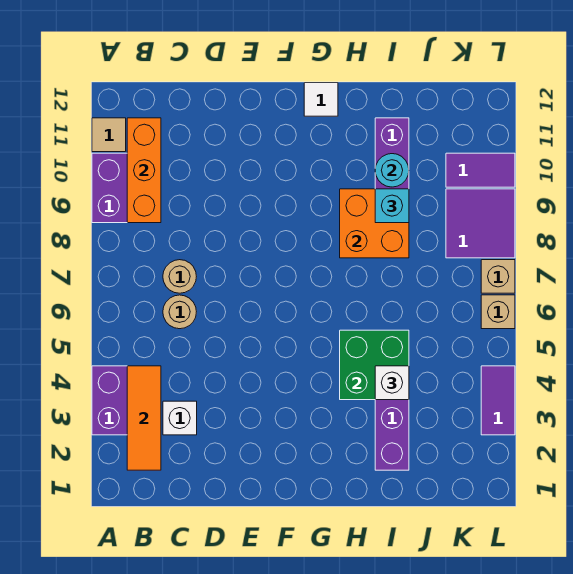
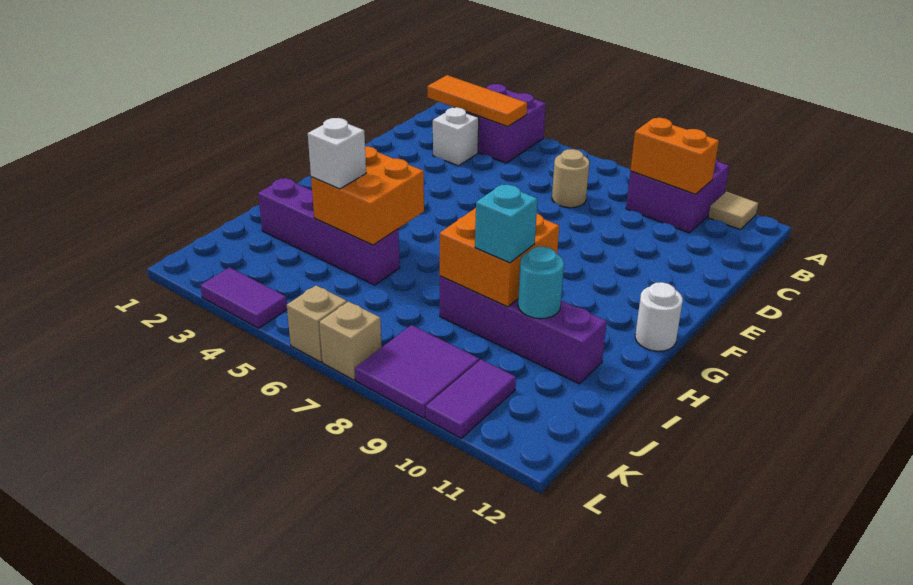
orange brick B9:B11 level 2 -> orange brick B9:B10 level 2
tan round brick C6 level 1 -> none
white tile G12 level 1 -> white round brick G12 level 1
green brick H4:I5 level 2 -> orange brick H4:I5 level 2

